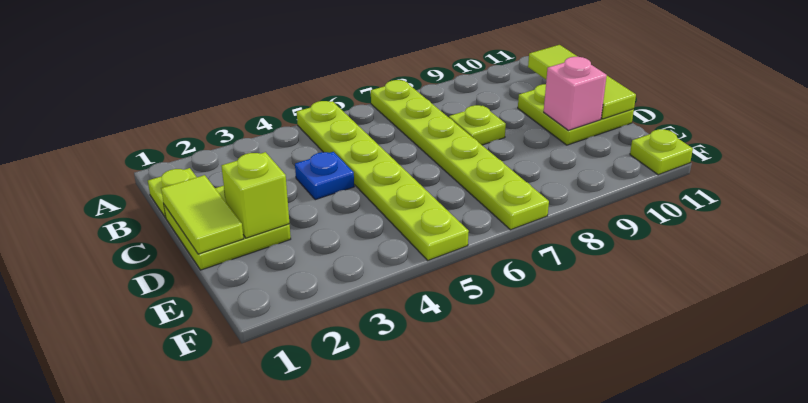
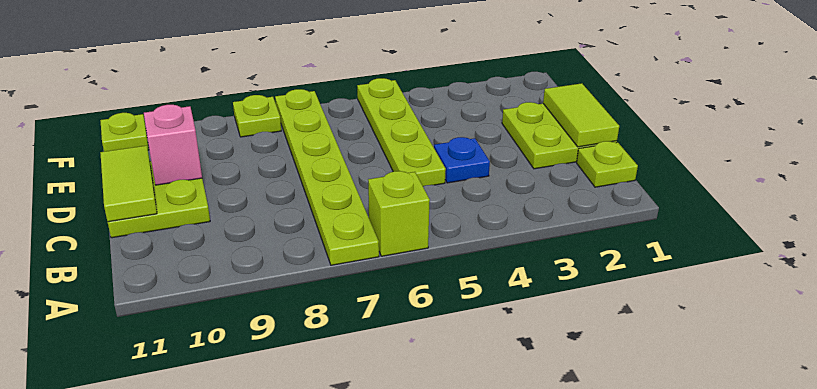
lime plate A5:F5 level 1 -> lime plate C5:F5 level 1
lime tile B11:D11 level 2 -> lime tile C11:D11 level 2
lime plate C8 level 1 -> lime plate F8 level 1
lime brick D2 level 2 -> lime brick A6 level 1

